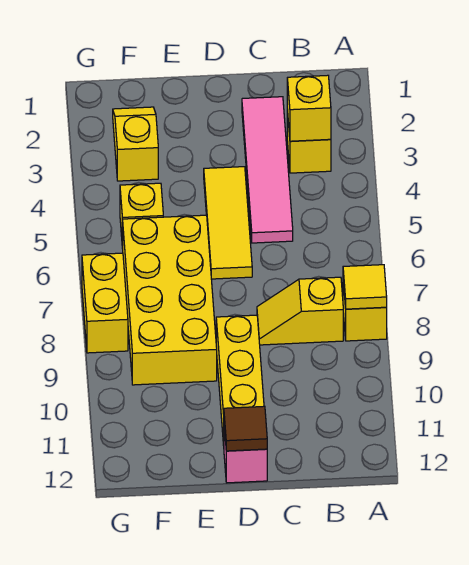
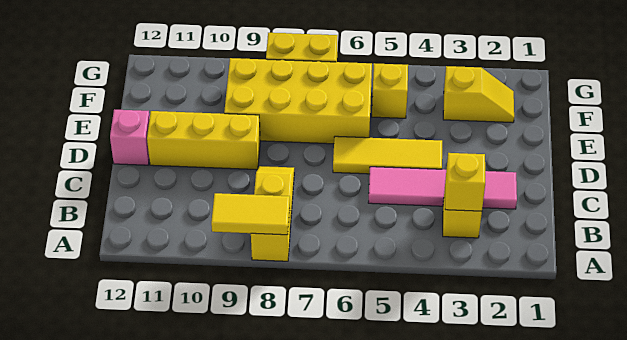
yellow tile A8 level 2 -> yellow tile A8:A9 level 2
brown tile D12 level 2 -> none

